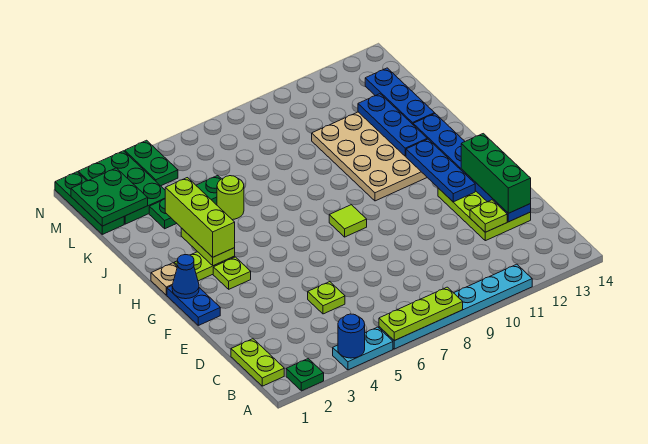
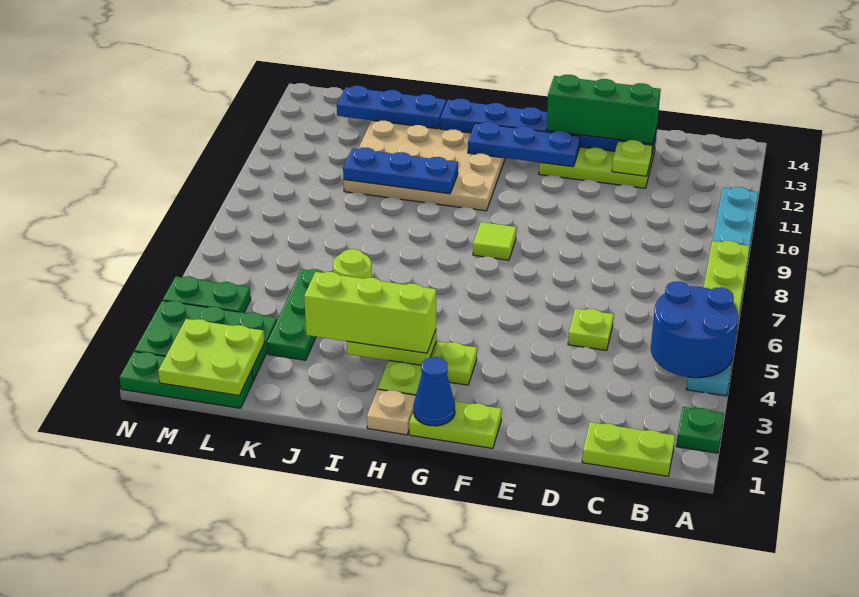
blue round brick A4 level 2 -> blue round brick A4:B5 level 2
blue plate F1:G1 level 1 -> lime plate F1:G1 level 1
blue plate I12:K12 level 2 -> blue plate I10:K10 level 2
green plate L1:M2 level 2 -> lime plate L1:M2 level 2

